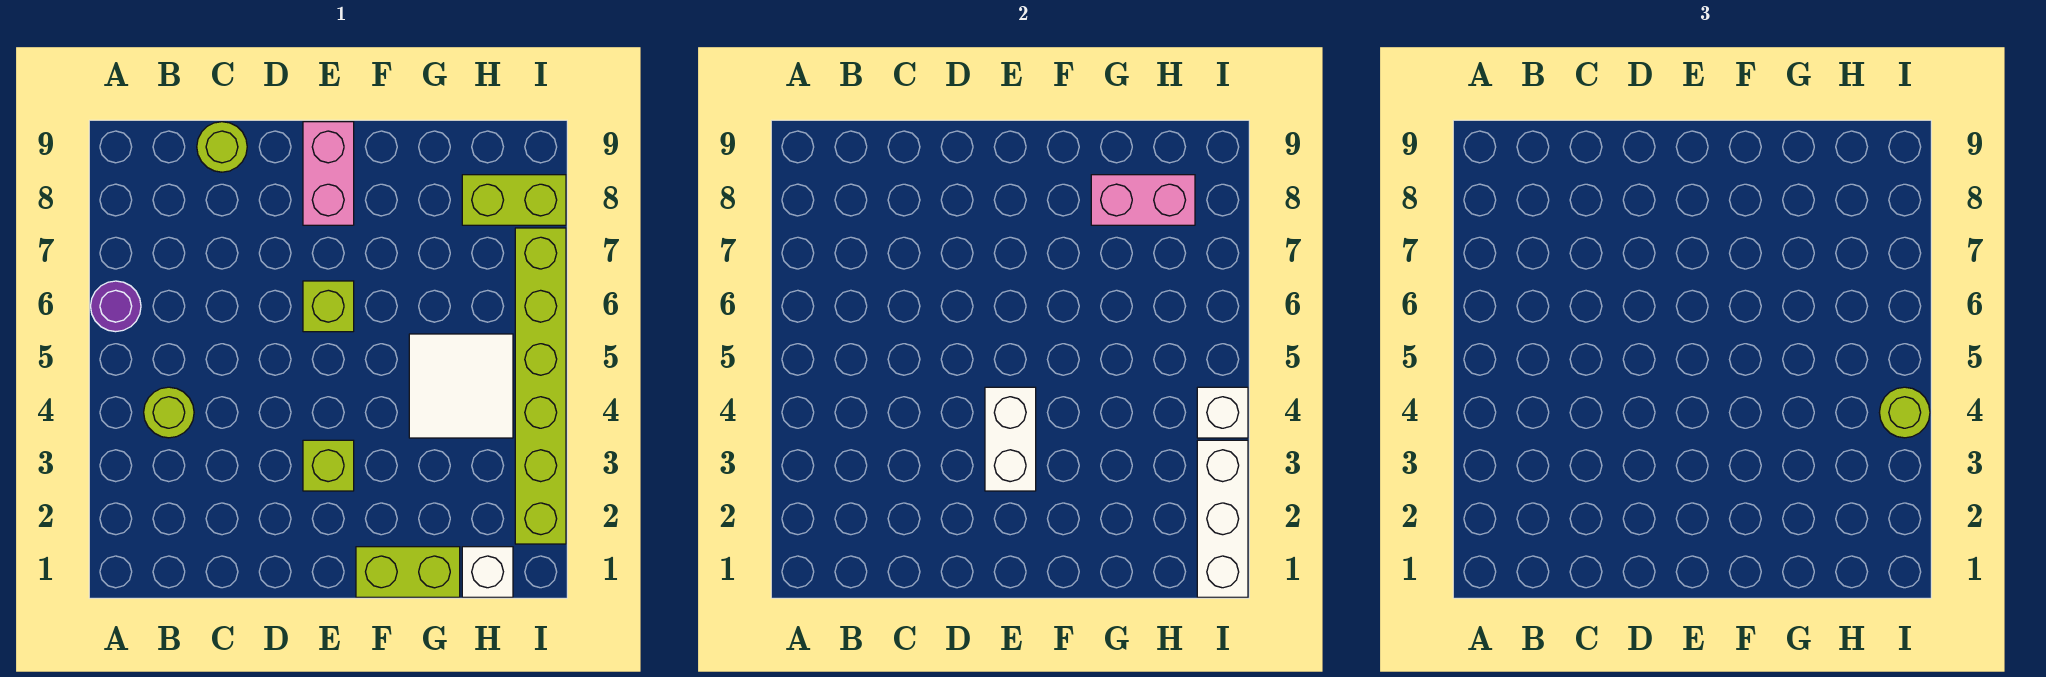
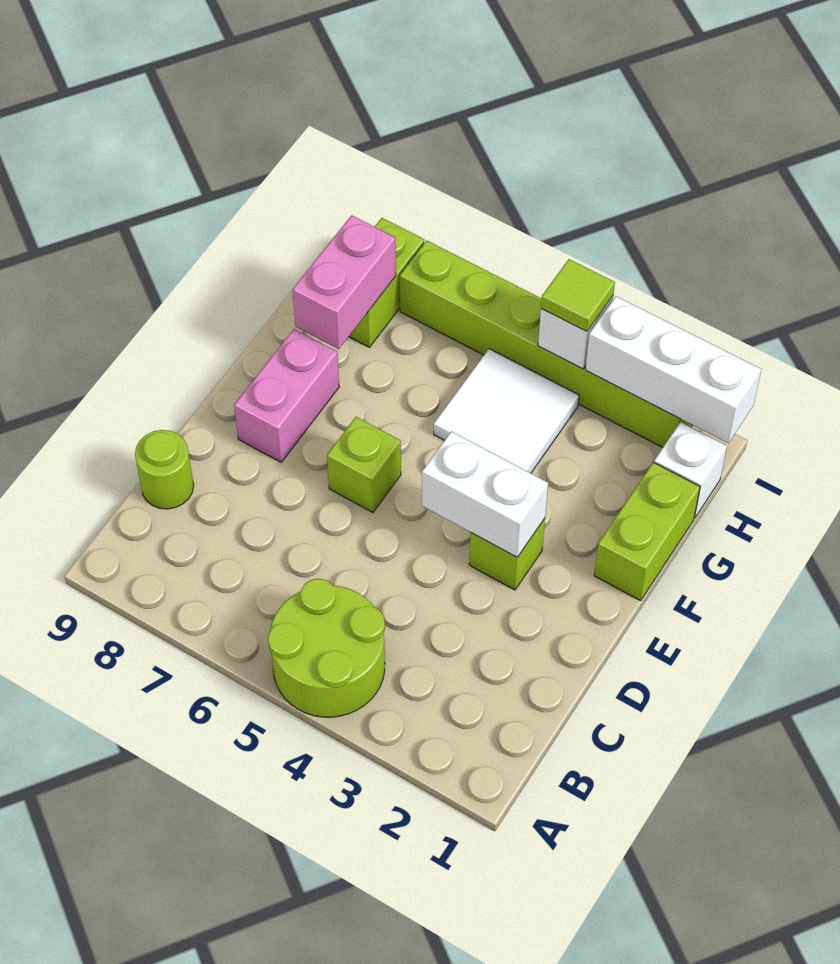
purple round brick A6 level 1 -> none
lime round brick B4 level 1 -> lime round brick A4:B5 level 1
pink brick E8:E9 level 1 -> pink brick E8:F8 level 1
lime round brick I4 level 3 -> lime tile I4 level 3

